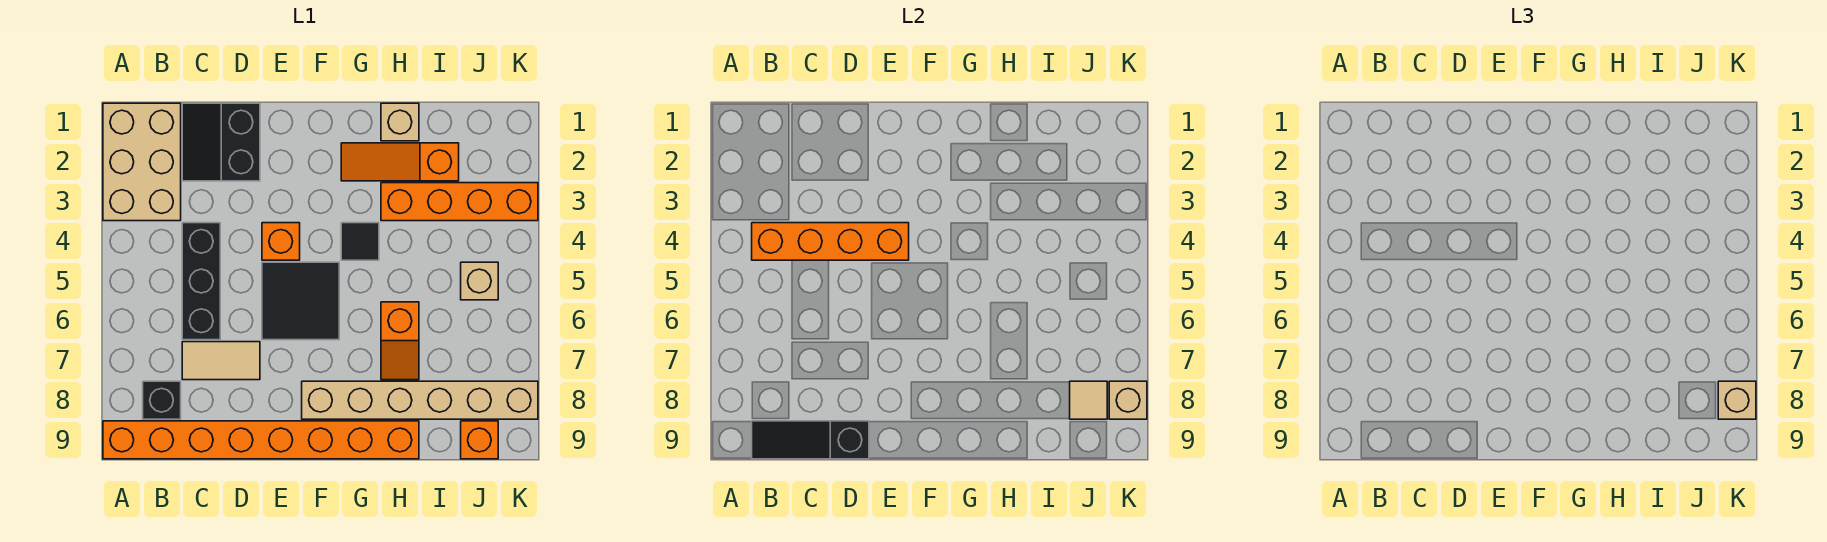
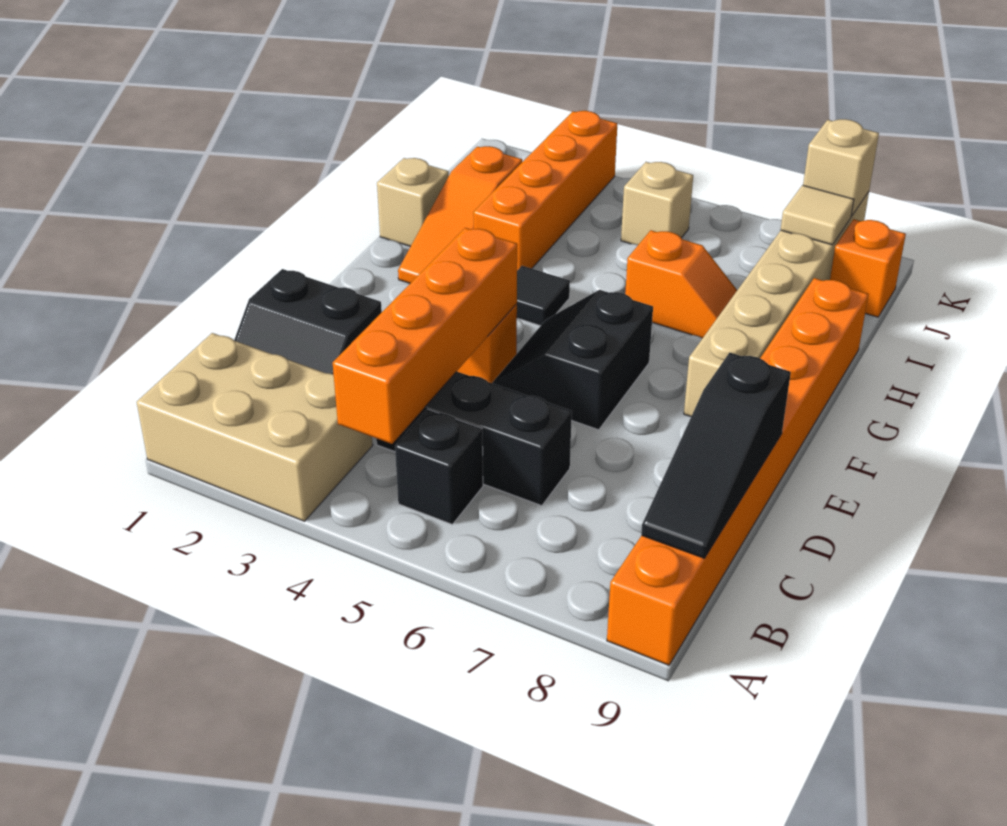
black brick B8 level 1 -> black brick B5 level 1
tan tile C7:D7 level 1 -> none
black tile E5:F6 level 1 -> black slope E5:F6 level 1 top 6
tan brick K8 level 3 -> none

